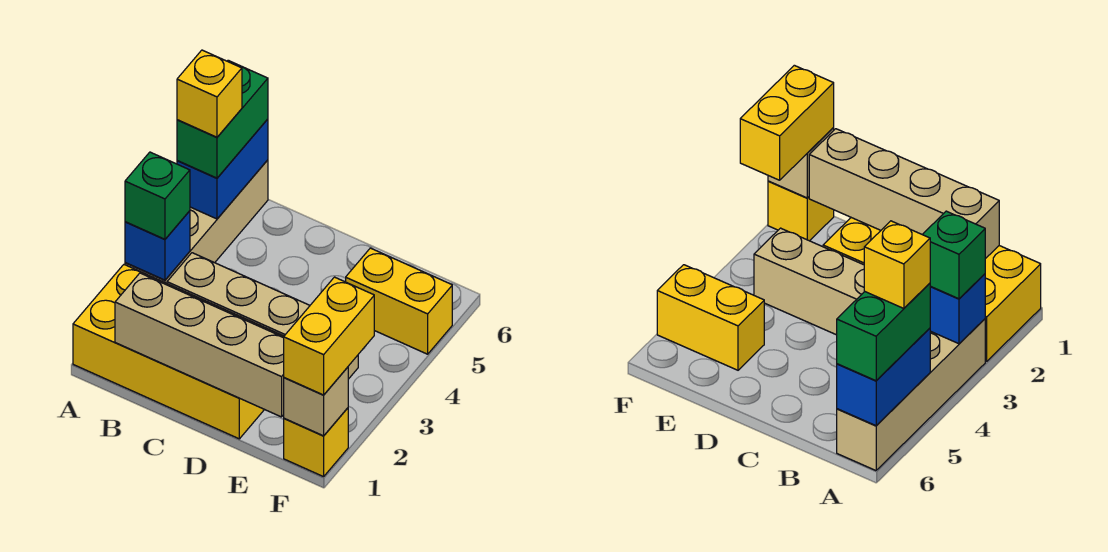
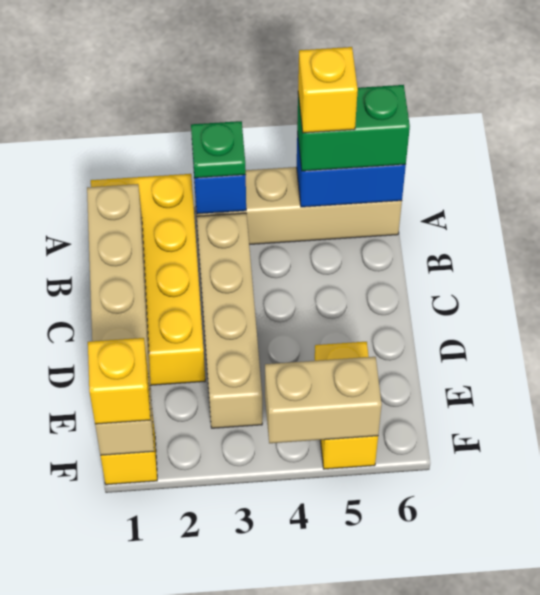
green brick A3 level 3 -> green plate A3 level 3
yellow brick F1:F2 level 3 -> yellow brick F1 level 3
none -> tan brick F4:F5 level 2

